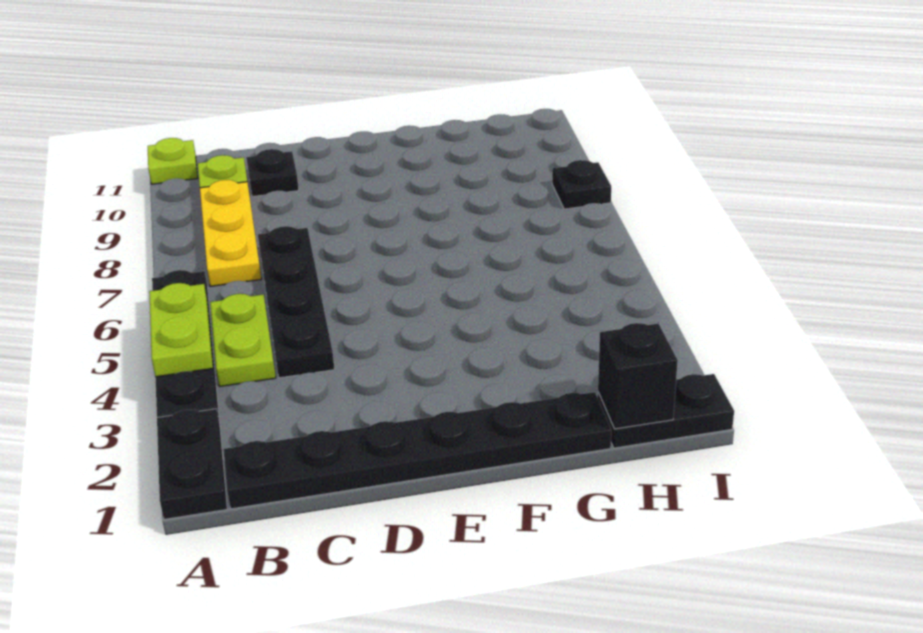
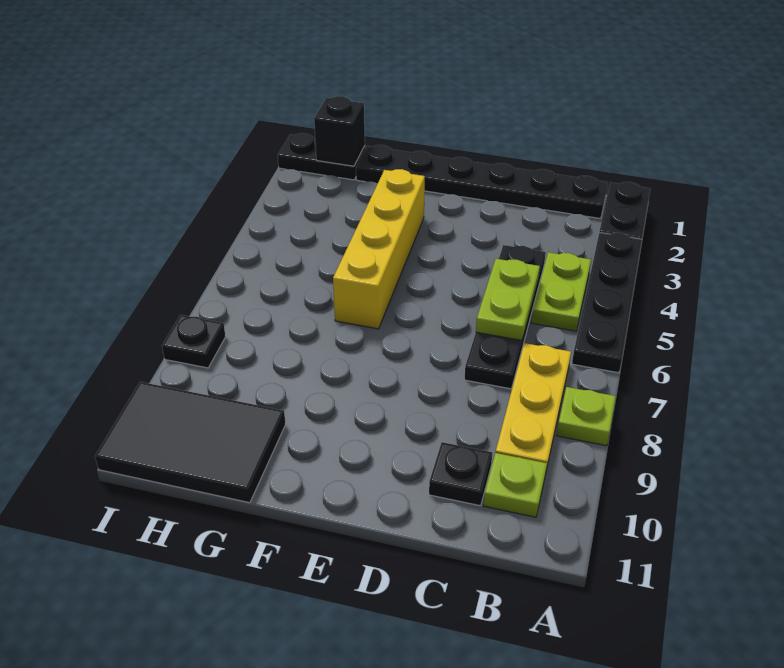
lime plate A4:A5 level 2 -> lime plate C5:C6 level 2
lime plate A11 level 1 -> lime plate A8 level 1
none -> yellow brick F3:F6 level 1
none -> black tile G10:I11 level 1

